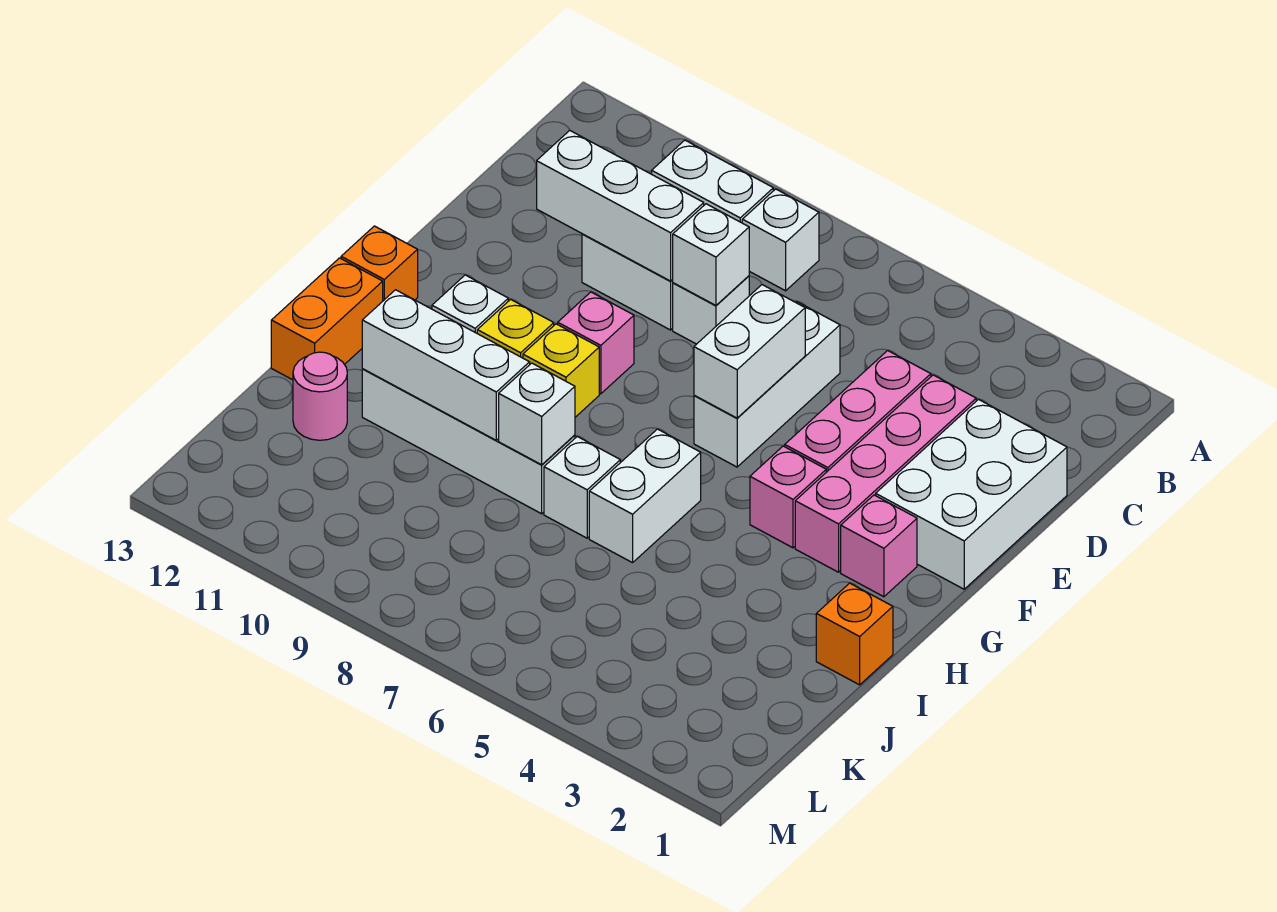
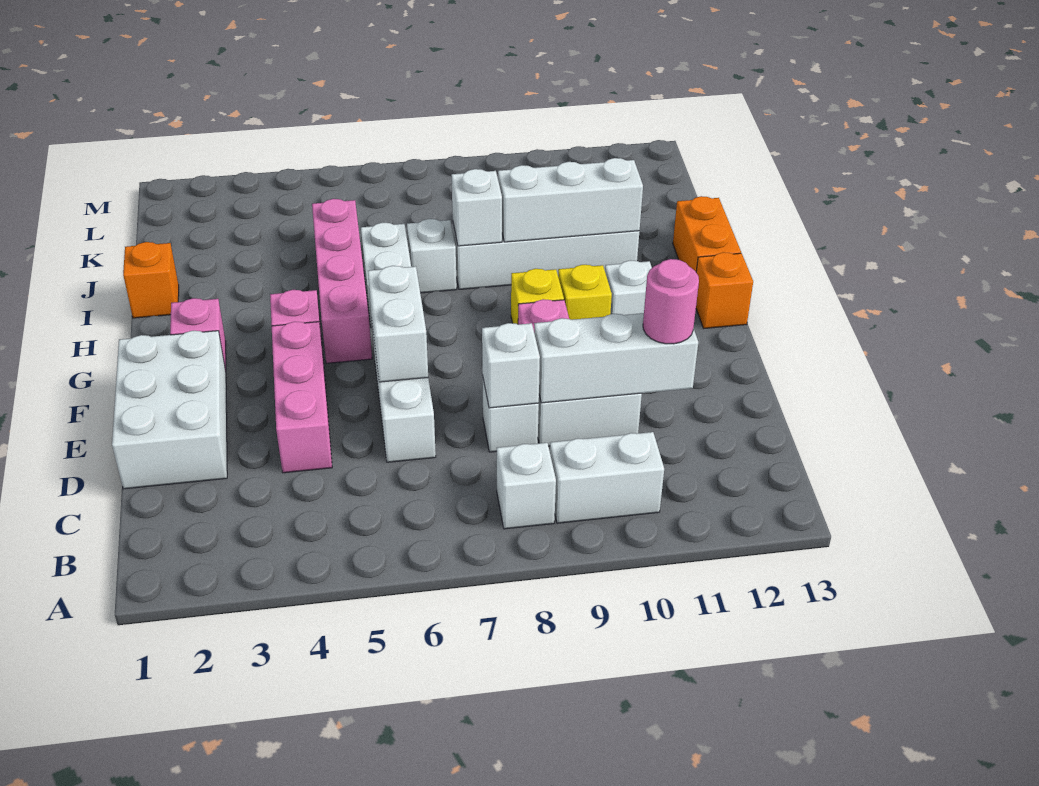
pink brick D3:G3 level 1 -> pink brick G5:J5 level 1
pink round brick J12 level 1 -> pink round brick D11 level 3

